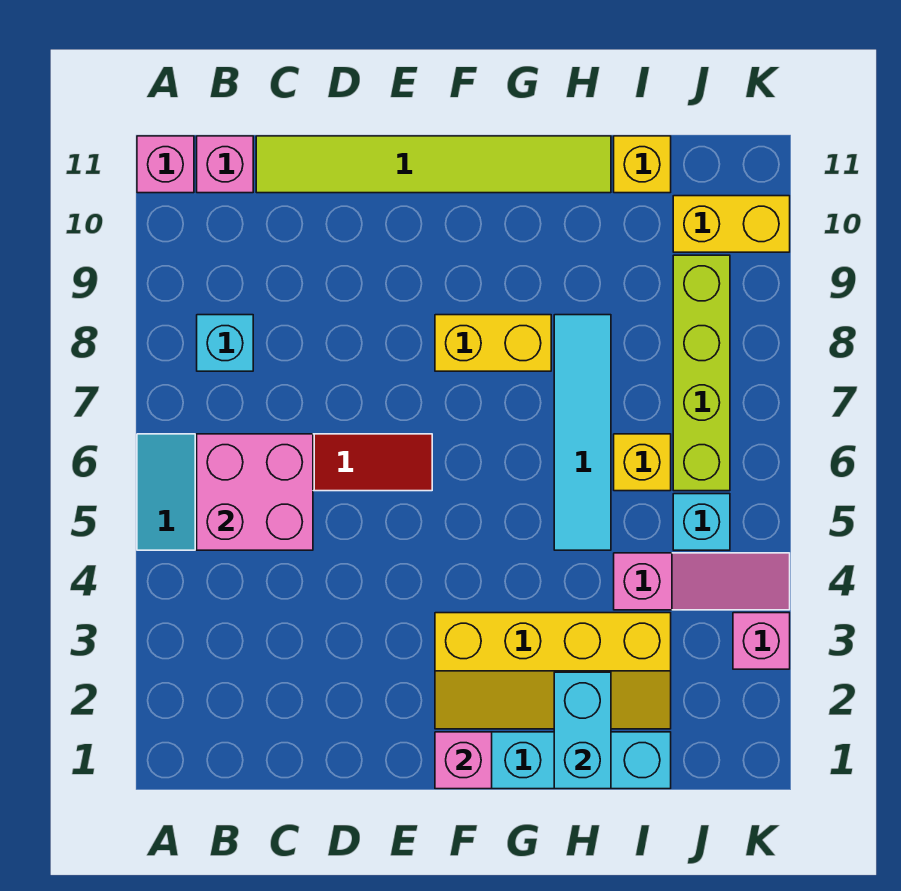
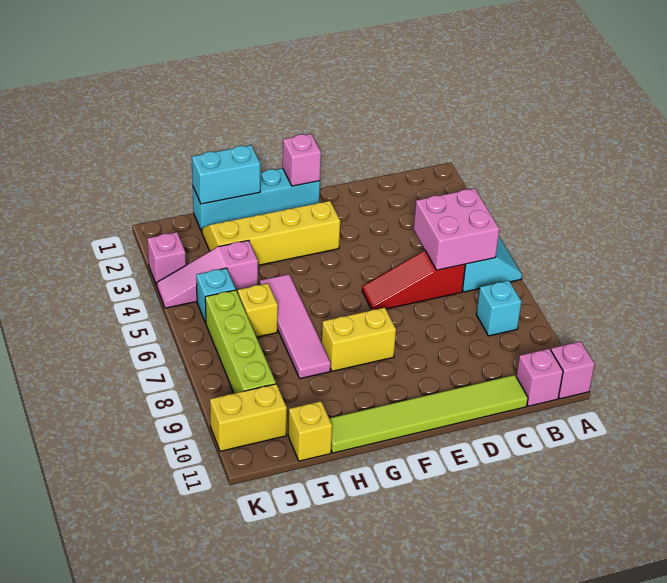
cyan brick H1:H2 level 2 -> cyan brick H1:I1 level 2
cyan tile H5:H8 level 1 -> pink tile H5:H8 level 1

